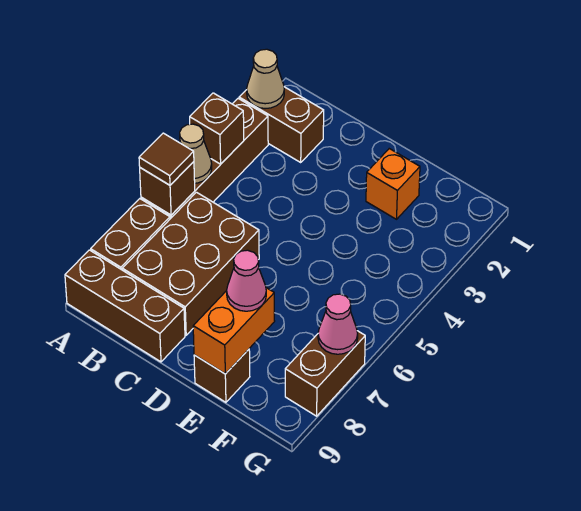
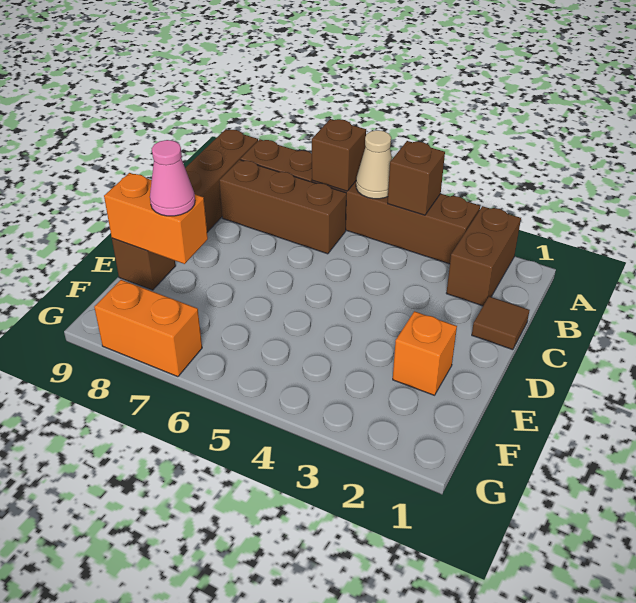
tan cone A2 level 2 -> none
brown tile A6 level 3 -> brown tile C1 level 1
brown brick B6:C8 level 1 -> brown brick B6:B8 level 1
brown brick G7:G8 level 1 -> orange brick G7:G8 level 1
pink cone G7 level 2 -> none

